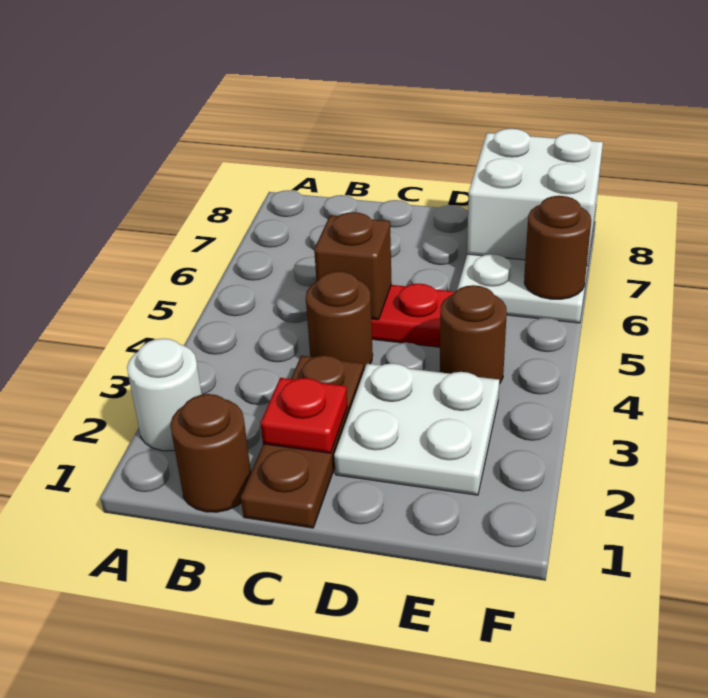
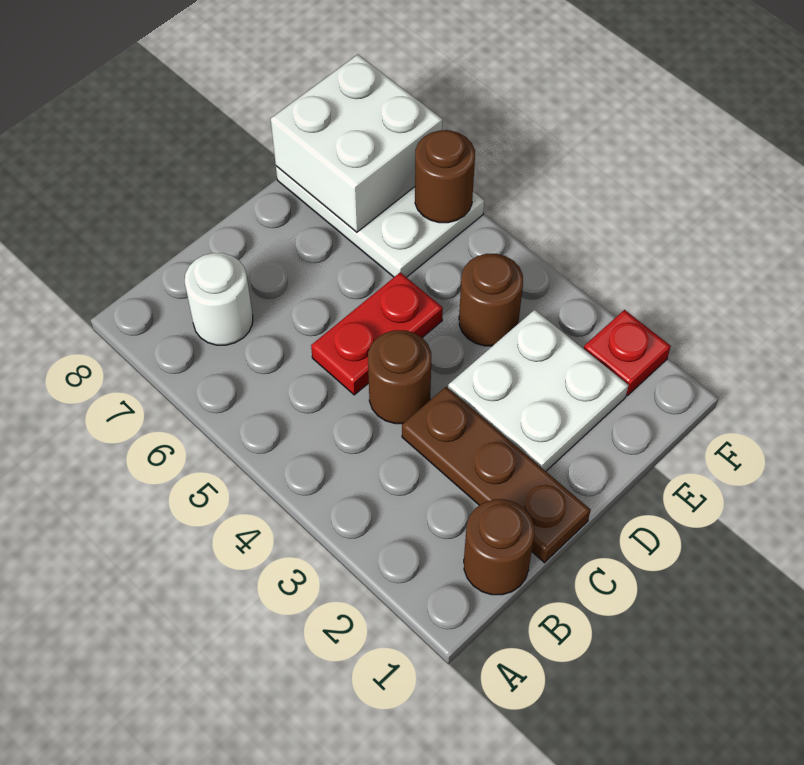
white round brick A2 level 1 -> white round brick B7 level 1
red plate C2 level 2 -> red plate F2 level 1
brown brick C5 level 2 -> none

